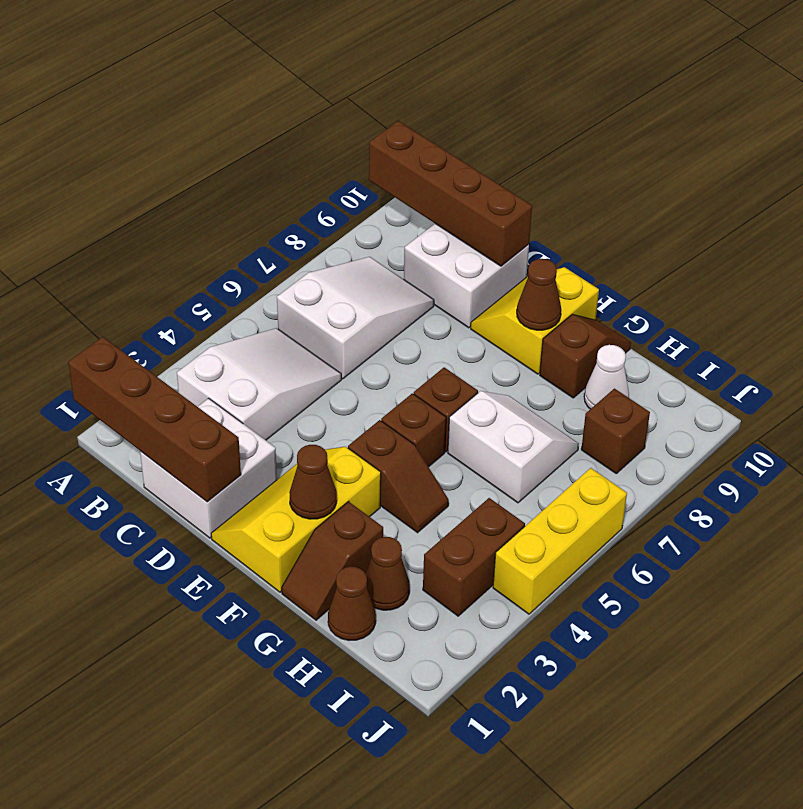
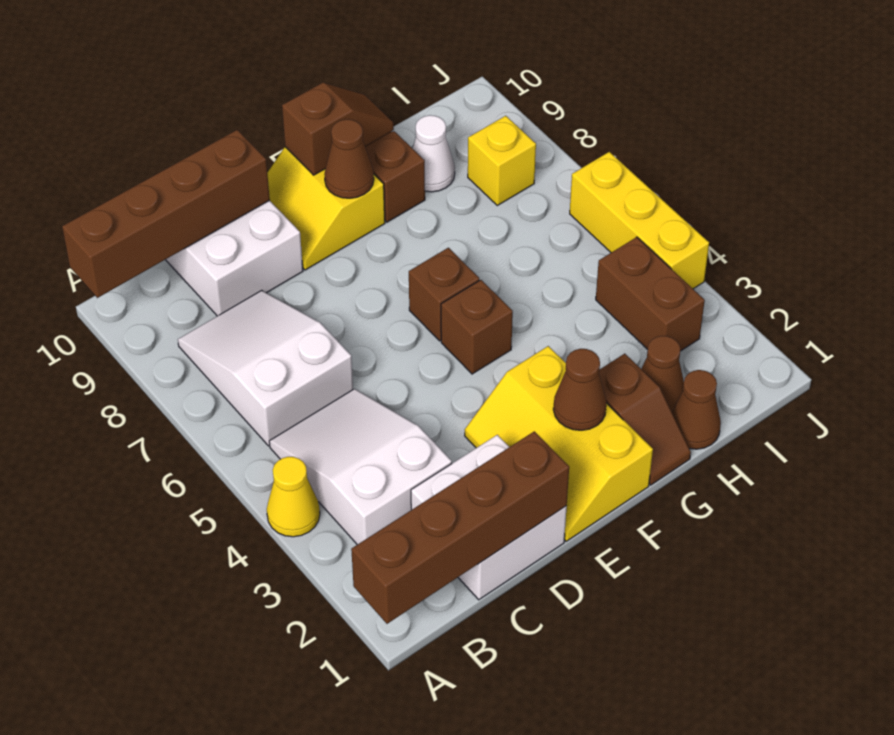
none -> yellow cone A4 level 1
brown slope F4:G4 level 1 top F -> brown slope F10:G10 level 2 top F
white slope G6:H7 level 1 top 6 -> none
brown brick I8 level 1 -> yellow brick I8 level 1

